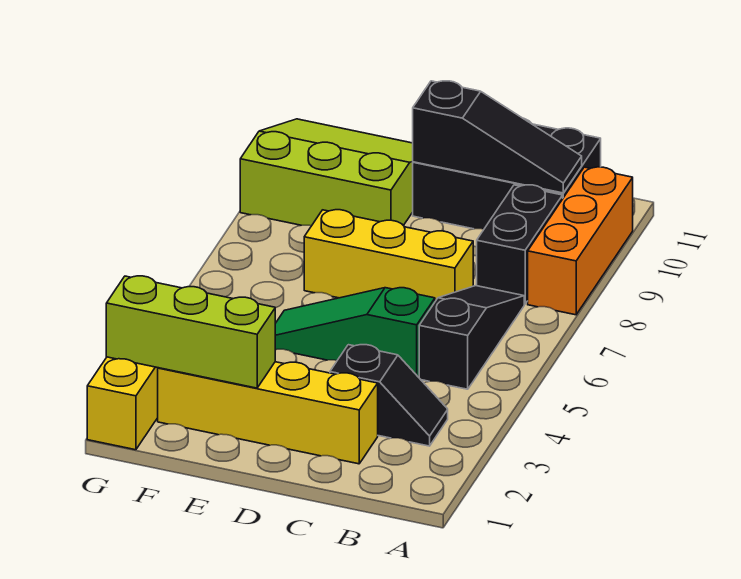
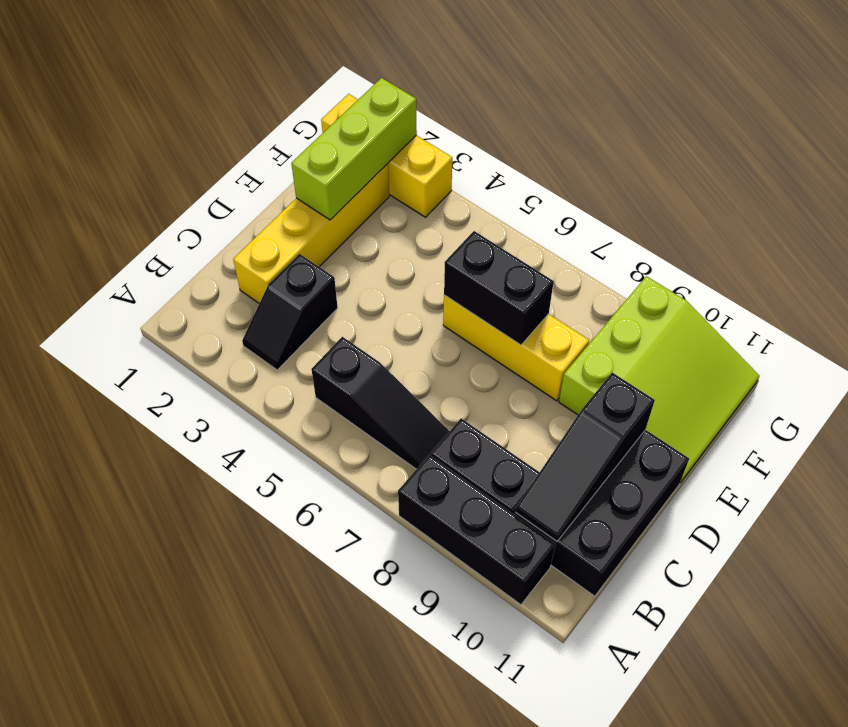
orange brick A8:A10 level 1 -> black brick A8:A10 level 1
green slope C5:E5 level 1 top C -> none
yellow brick C7:E7 level 1 -> yellow brick E6:E8 level 1
none -> black brick E6:E7 level 2

